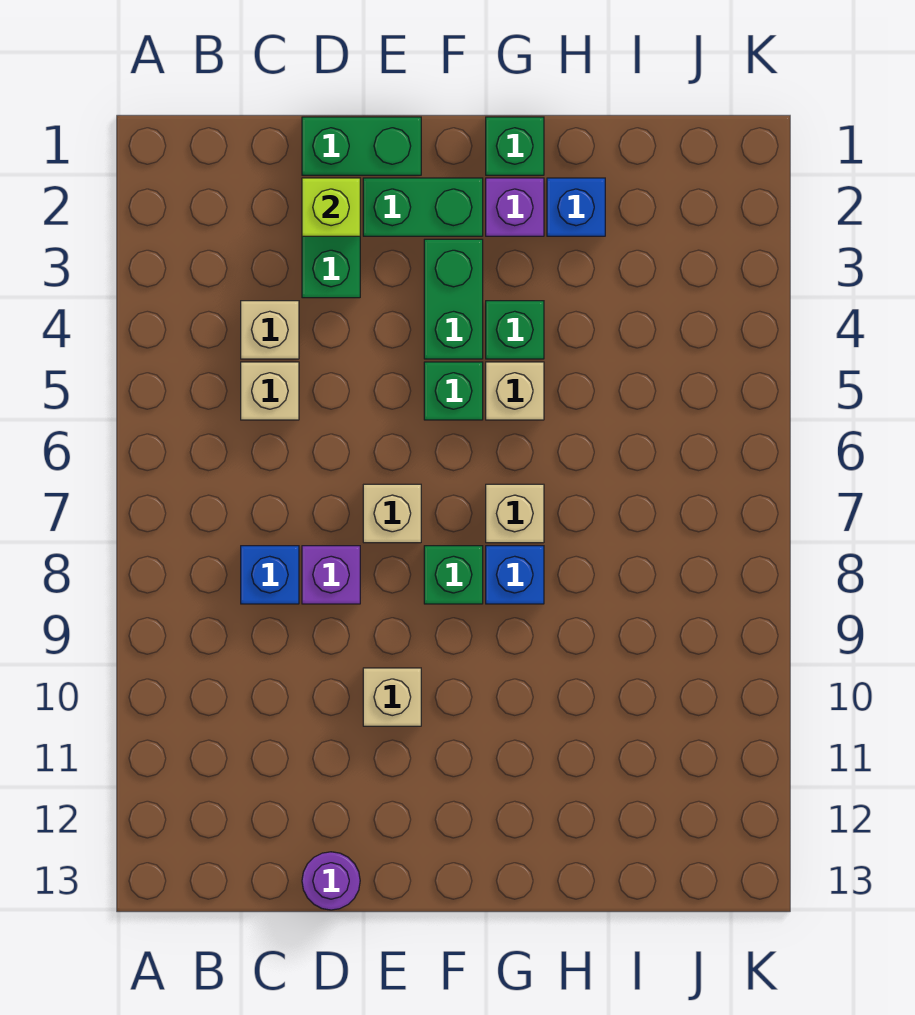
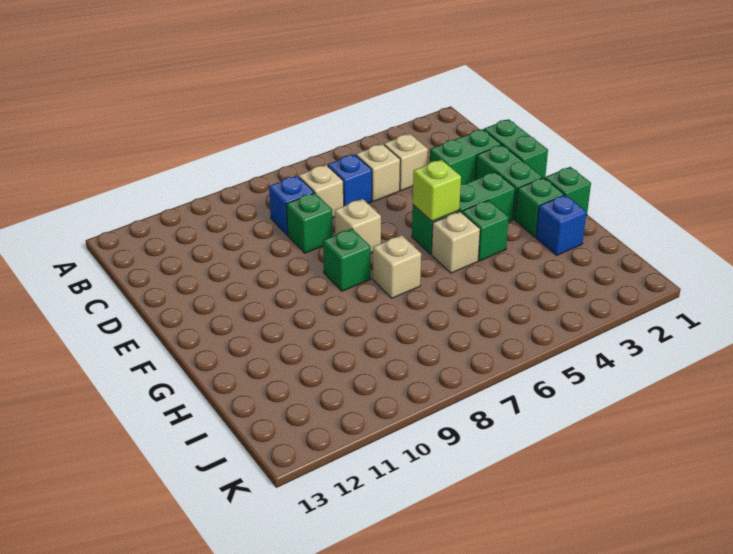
lime brick D2 level 2 -> lime brick F5 level 2
purple brick D8 level 1 -> green brick D8 level 1
purple round brick D13 level 1 -> none
tan brick E10 level 1 -> tan brick C7 level 1
purple brick G2 level 1 -> green brick G2 level 1
blue brick G8 level 1 -> blue brick C6 level 1

